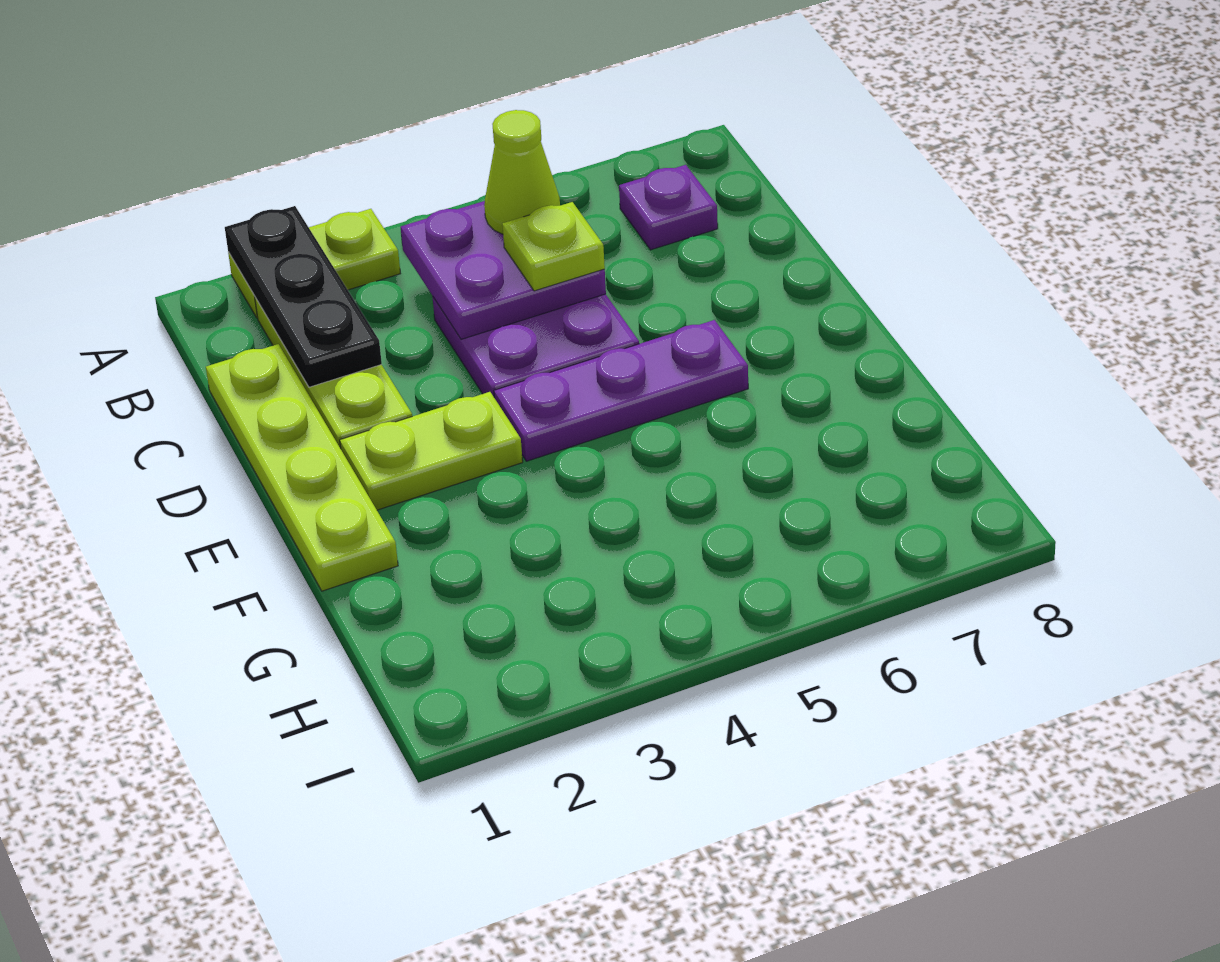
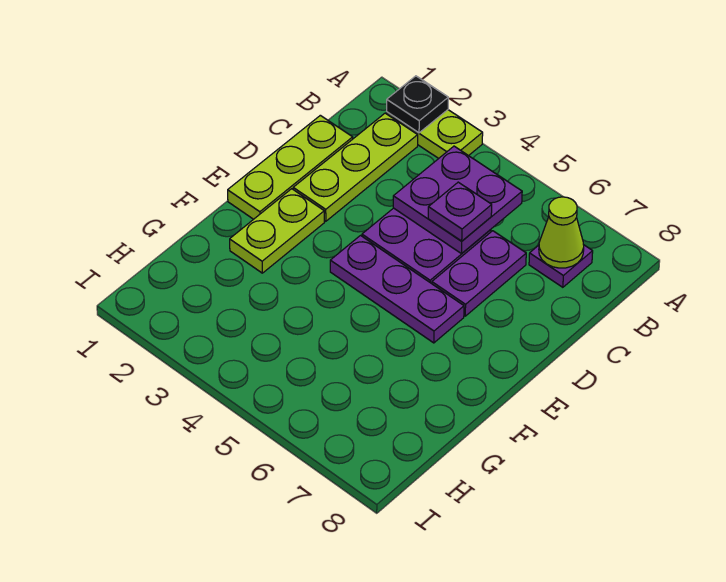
black plate A2:C2 level 2 -> black plate A2 level 2
lime cone B5 level 3 -> lime cone B7 level 2
lime plate C1:F1 level 1 -> lime plate C1:E1 level 1
lime plate C5 level 3 -> purple plate C5 level 3
none -> purple plate C6:D6 level 1
lime plate E2:E3 level 1 -> lime plate E2:F2 level 1

